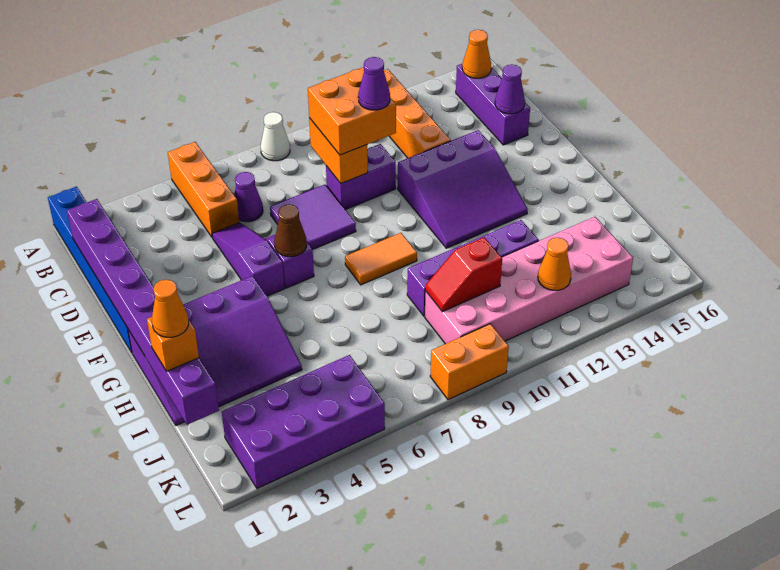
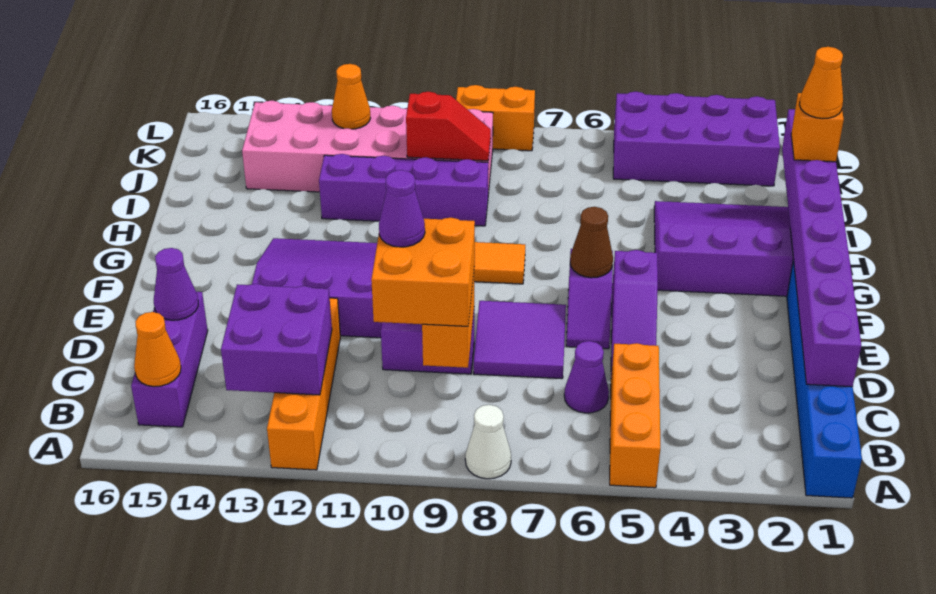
none -> purple brick B12:C13 level 2

